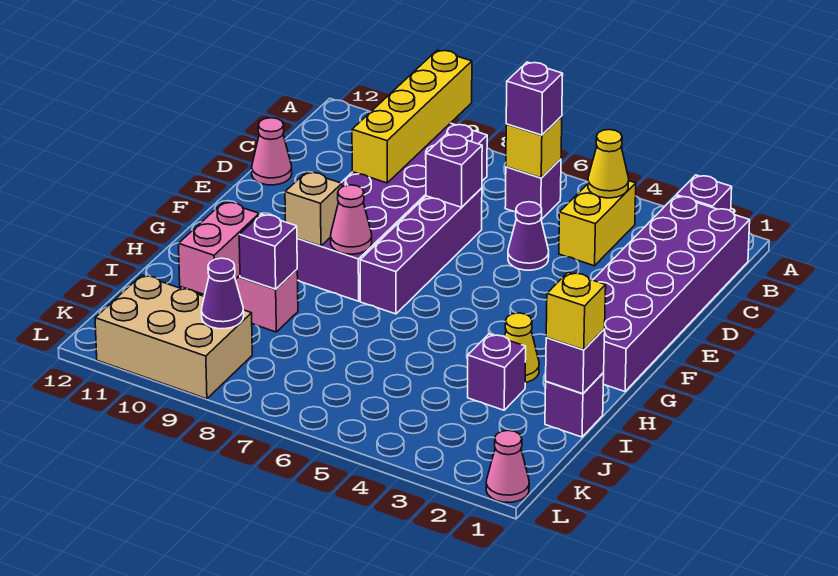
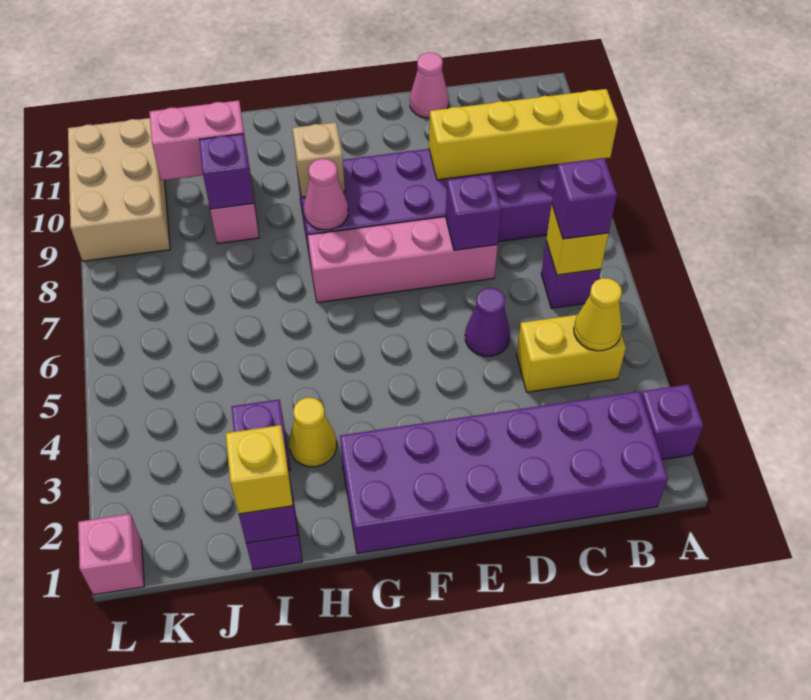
purple brick D7:G7 level 1 -> pink brick D7:G7 level 1
purple cone K9 level 2 -> none
pink cone L1 level 1 -> pink brick L1 level 1

